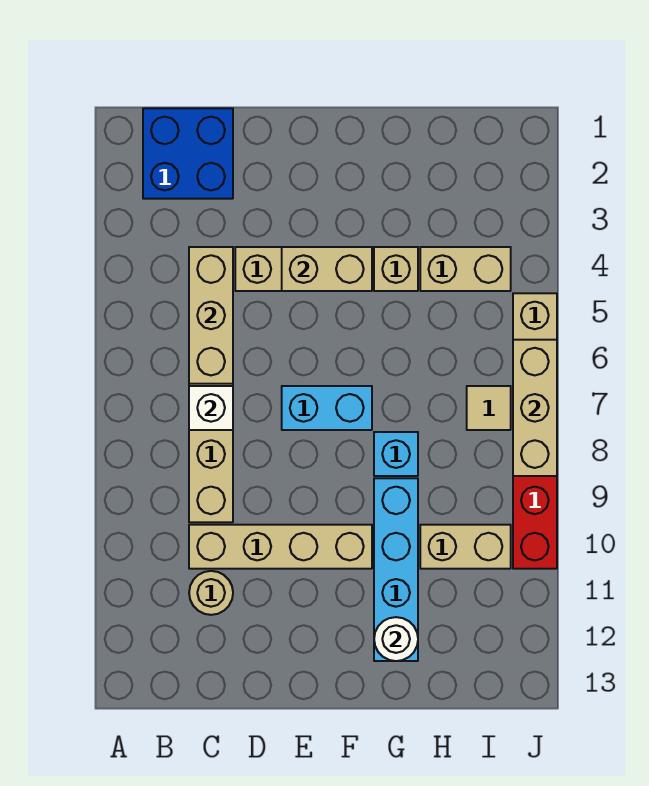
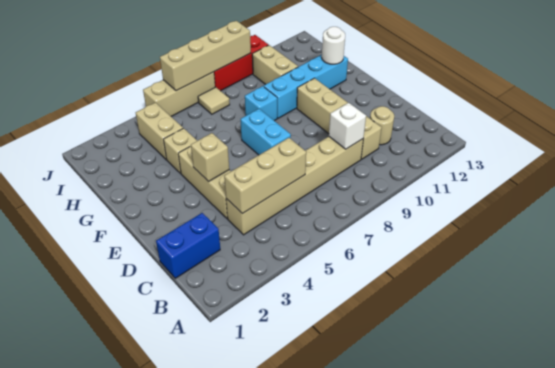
blue brick B1:C2 level 1 -> blue brick C1:C2 level 1
white brick C7 level 2 -> white brick C9 level 2
tan brick E4:F4 level 2 -> tan brick E4 level 2
tan brick J6:J8 level 2 -> tan brick J6:J9 level 2

